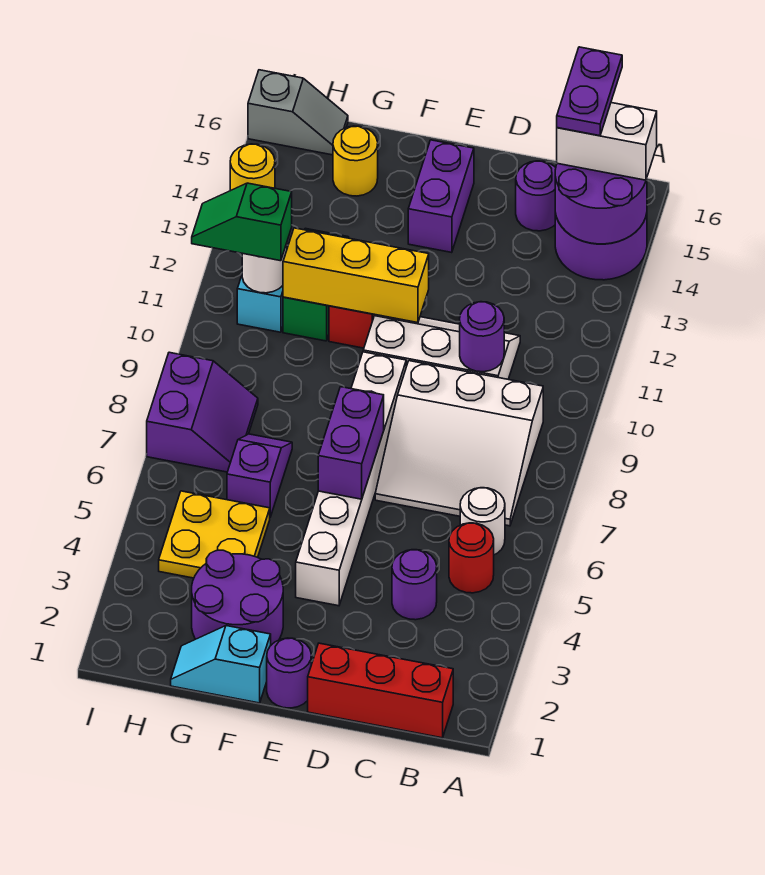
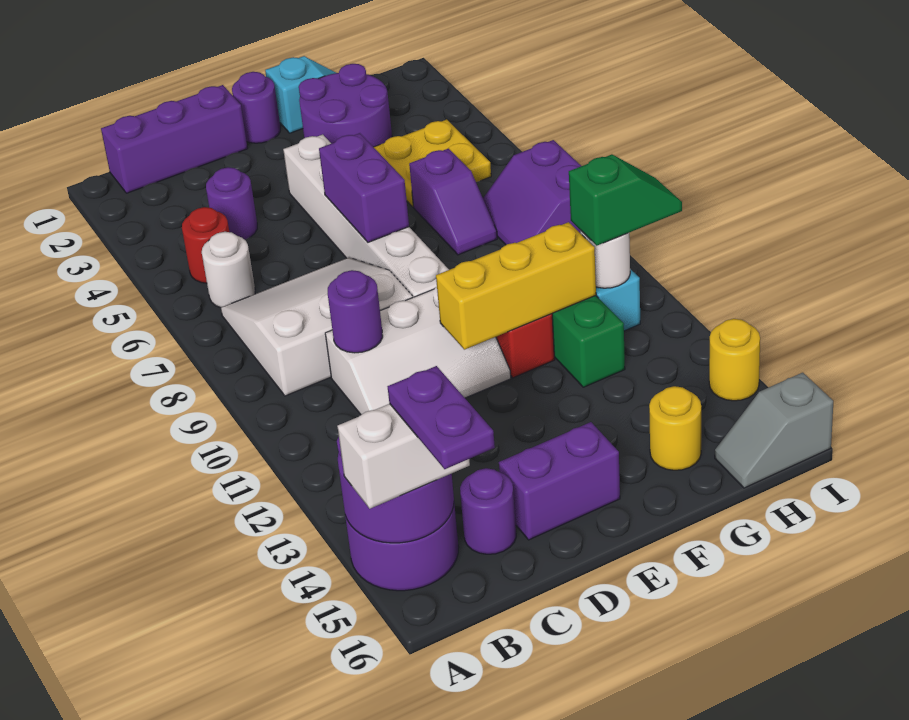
red brick B1:D1 level 1 -> purple brick B1:D1 level 1
purple brick E14:E15 level 1 -> purple brick D15:E15 level 1

